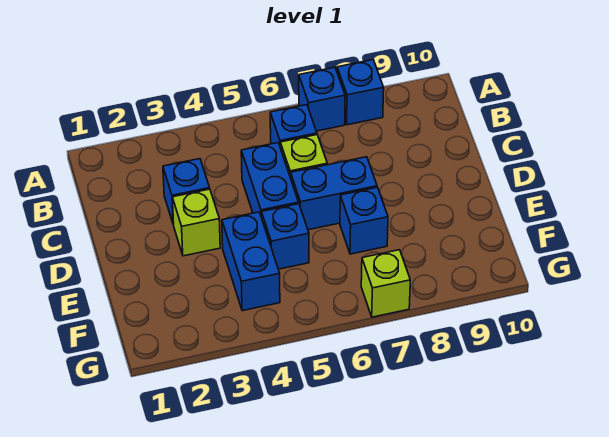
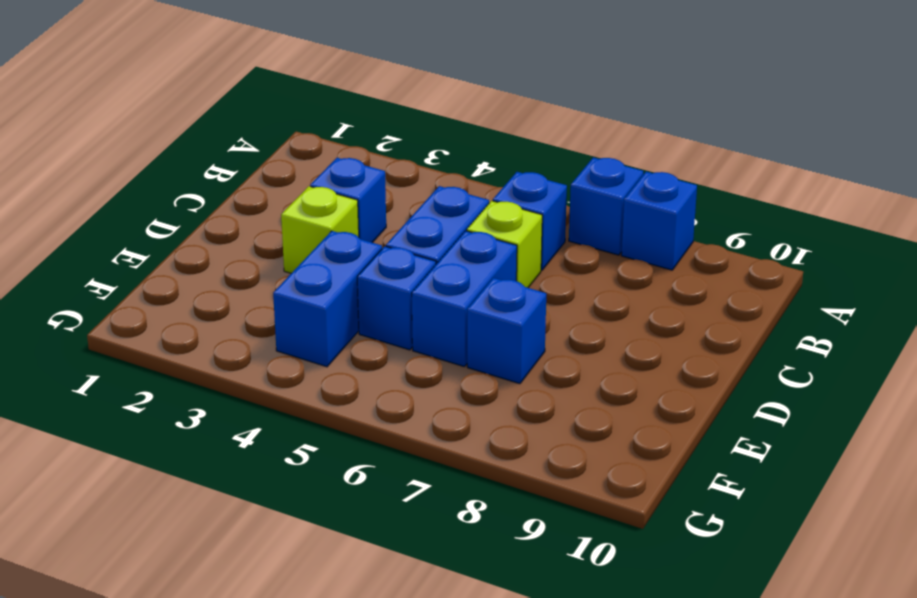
blue brick D6:D7 level 1 -> blue brick D6:E6 level 1
lime brick G7 level 1 -> none

